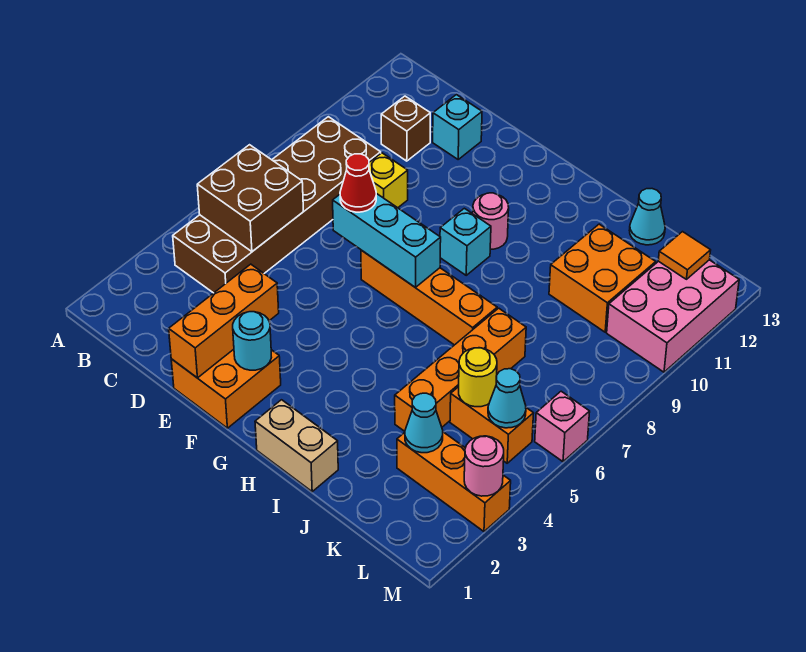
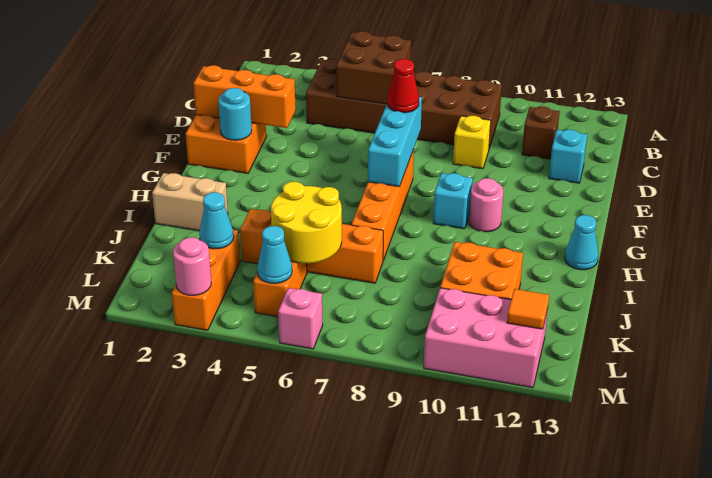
tan brick H1:I1 level 1 -> tan brick I1:I2 level 1
cyan cone J13 level 1 -> cyan cone H13 level 1
yellow round brick K5 level 2 -> yellow round brick J5:K6 level 2

